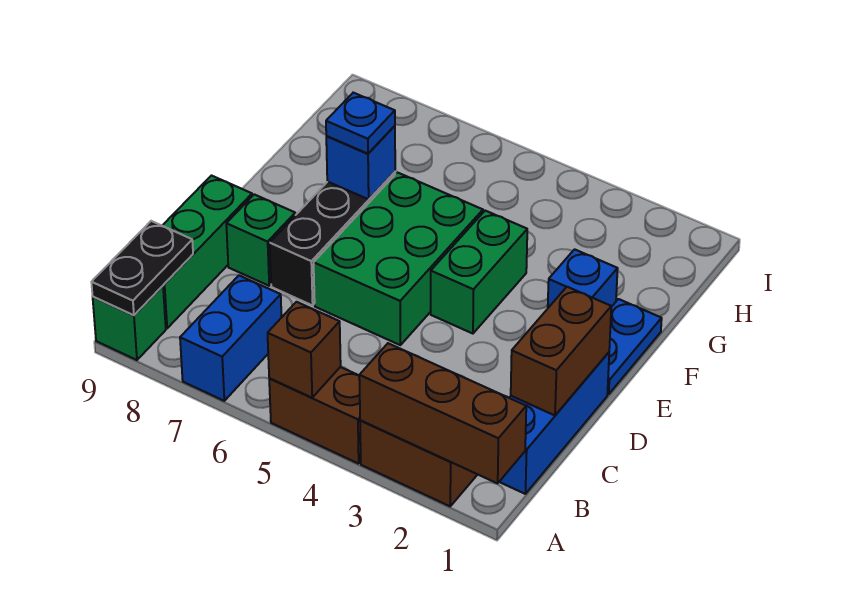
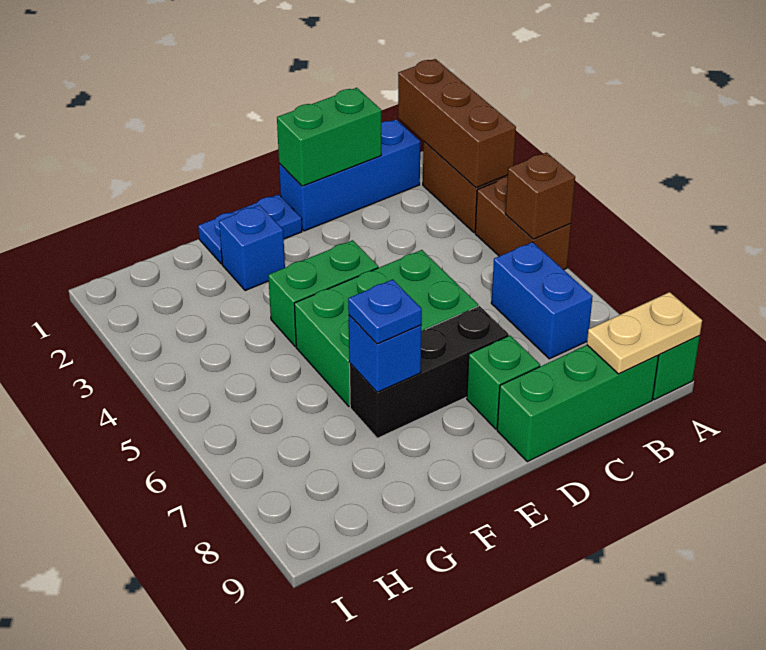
blue brick A7:B7 level 1 -> blue brick B6:B7 level 1
black plate A9:B9 level 2 -> tan plate A9:B9 level 2
brown brick C1:D1 level 2 -> green brick C1:D1 level 2

